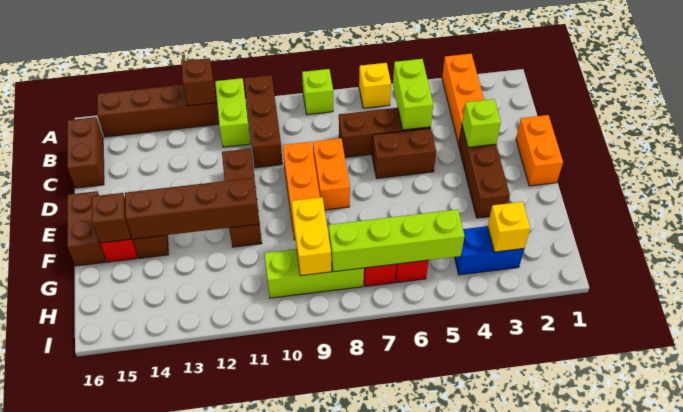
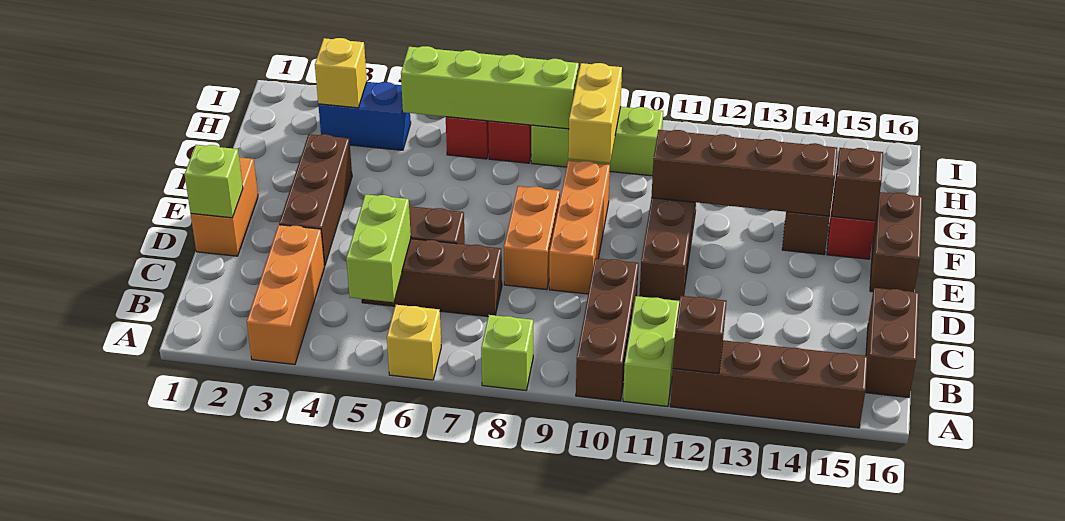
lime brick D3 level 2 -> lime brick D1 level 2

